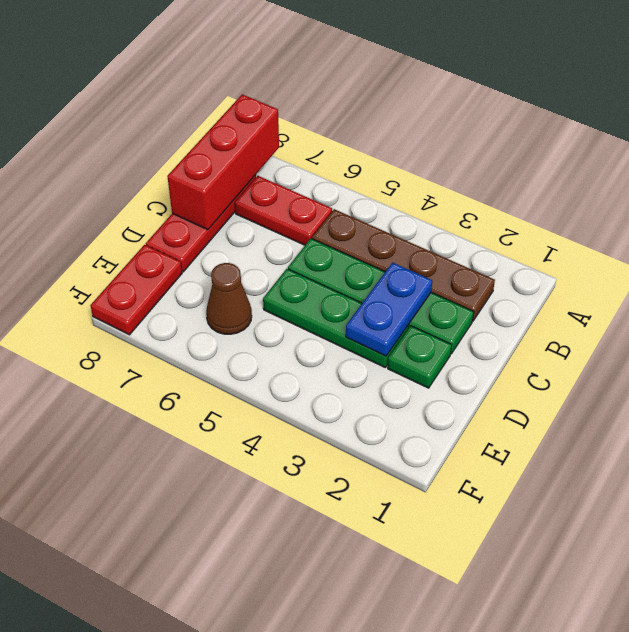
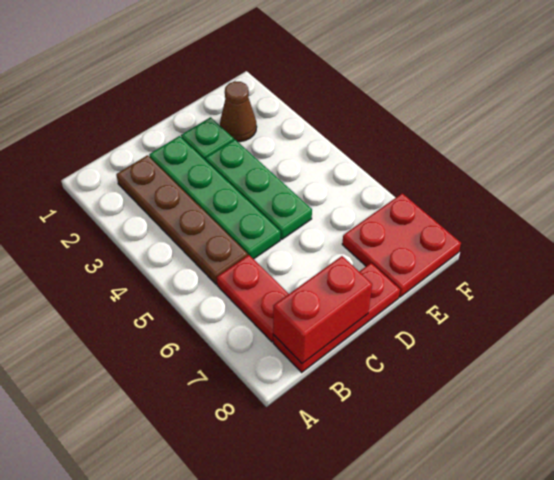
red brick A8:C8 level 2 -> red brick B8:C8 level 2
blue plate C3:D3 level 2 -> none
brown cone E6 level 1 -> brown cone E2 level 1
red plate E8:F8 level 1 -> red plate E7:F8 level 1

